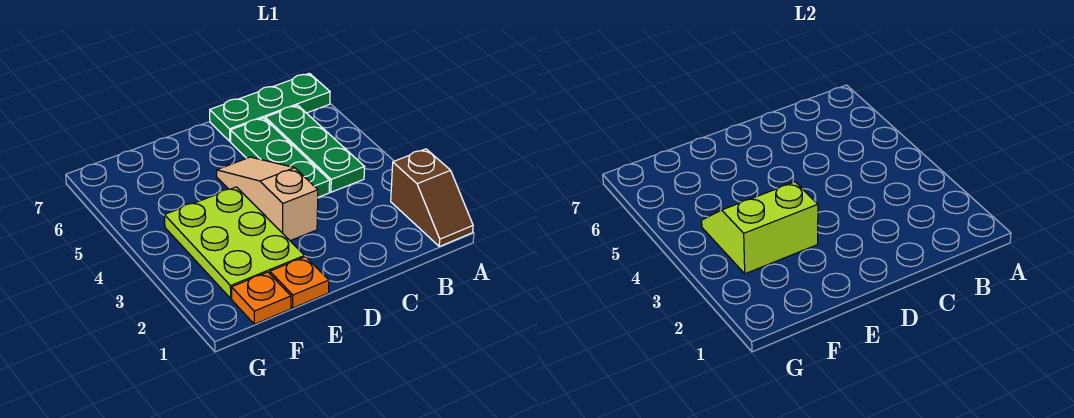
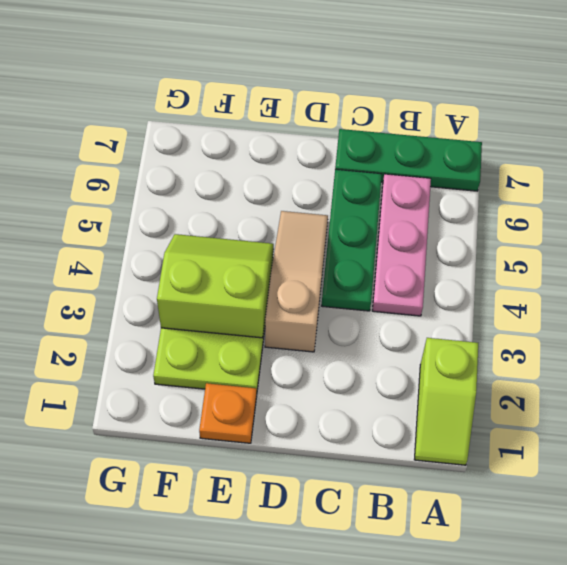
brown slope A1:A2 level 1 top 2 -> lime slope A1:A2 level 1 top 2
green plate B4:B6 level 1 -> pink plate B4:B6 level 1
orange plate F1 level 1 -> none

